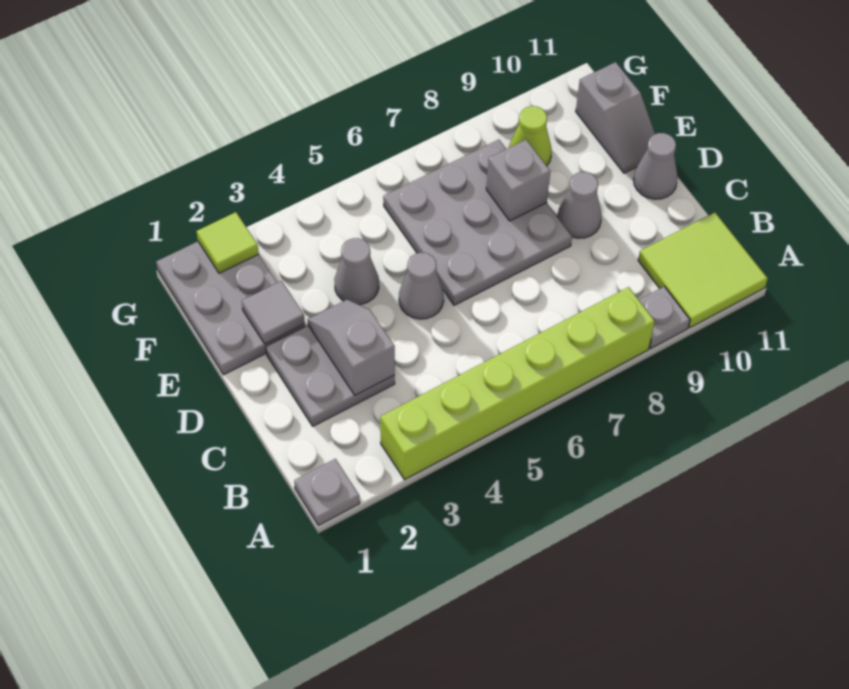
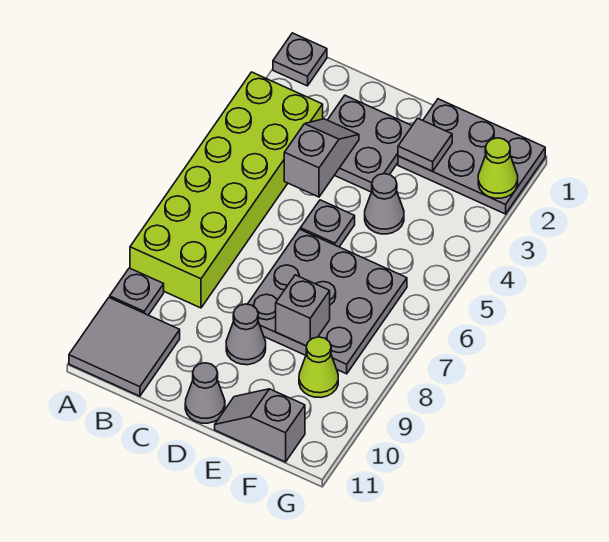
lime brick A3:A8 level 1 -> lime brick A3:B8 level 1
lime tile A10:B11 level 1 -> grey tile A10:B11 level 1
grey slope C3:D3 level 2 top C -> grey slope C3:C4 level 2 top 4
grey cone D5 level 1 -> grey plate D5 level 1
lime tile G2 level 2 -> lime cone G2 level 2

